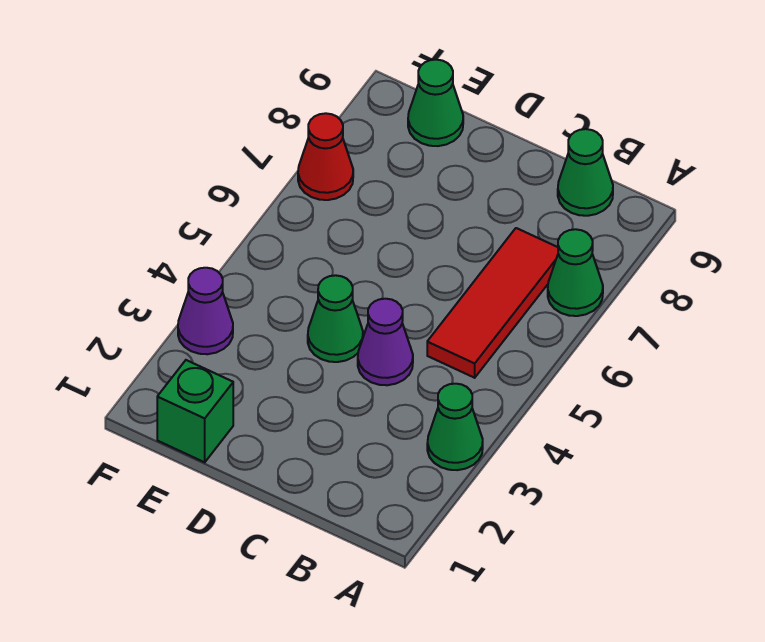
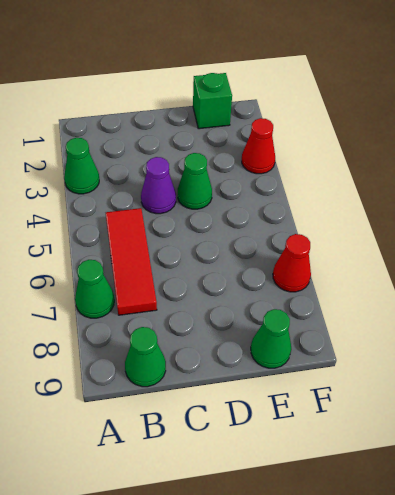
purple cone F3 level 1 -> red cone F3 level 1

